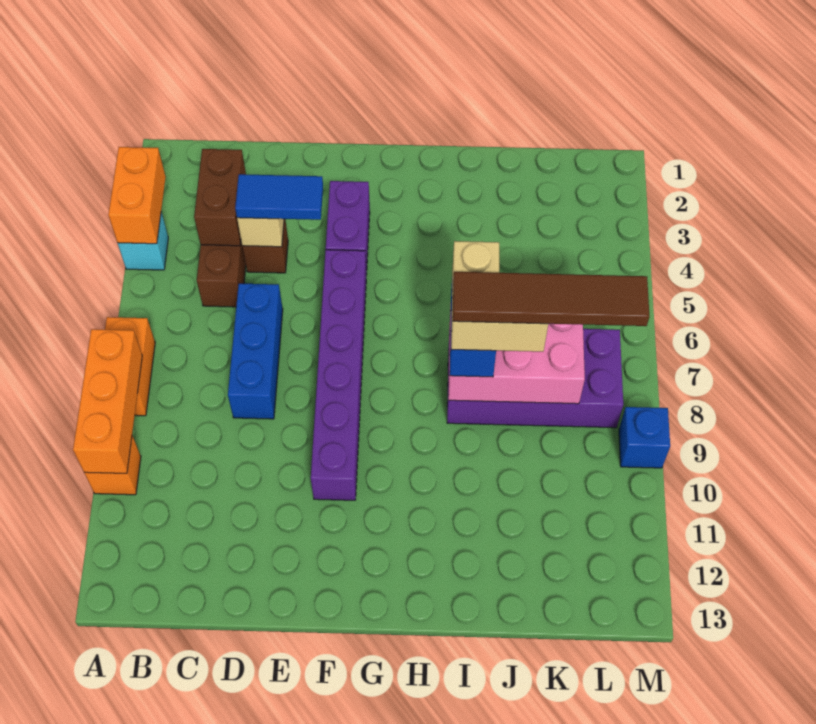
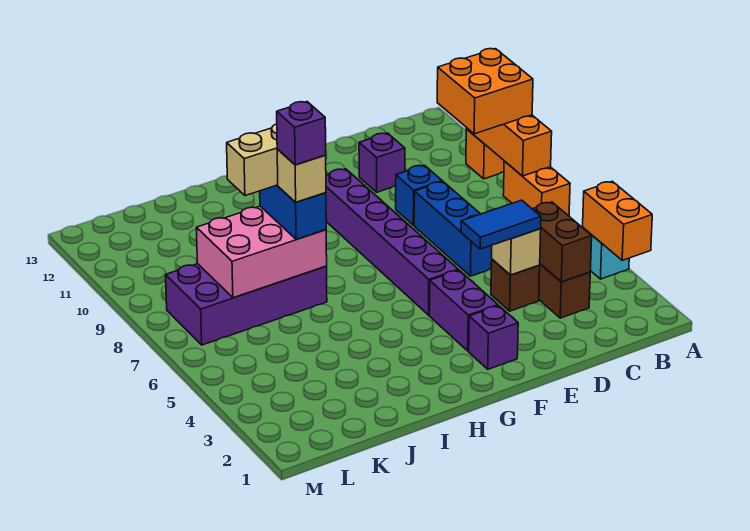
none -> orange brick A9:B10 level 3
none -> purple brick D11 level 1
none -> purple brick F2 level 1
none -> purple brick I7 level 5
brown tile I8:L8 level 5 -> none
blue brick M9 level 1 -> blue brick D9 level 1

